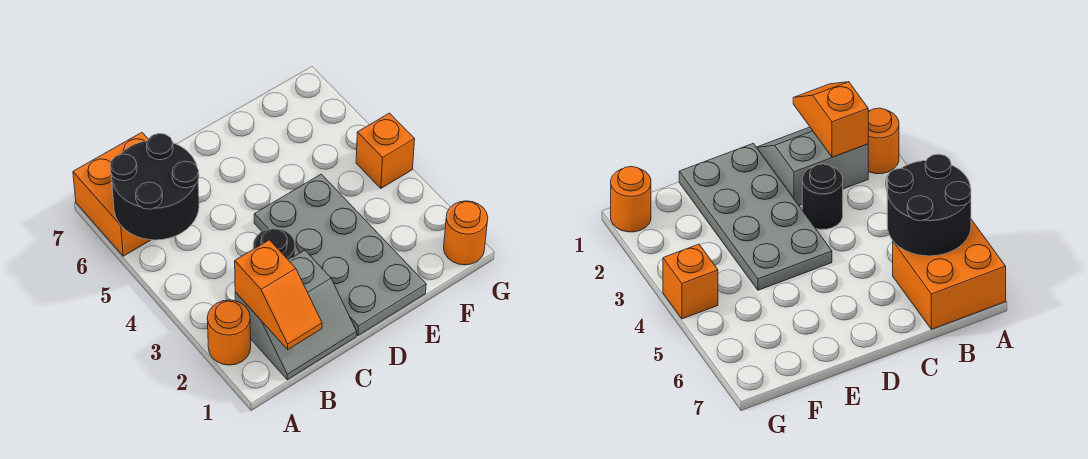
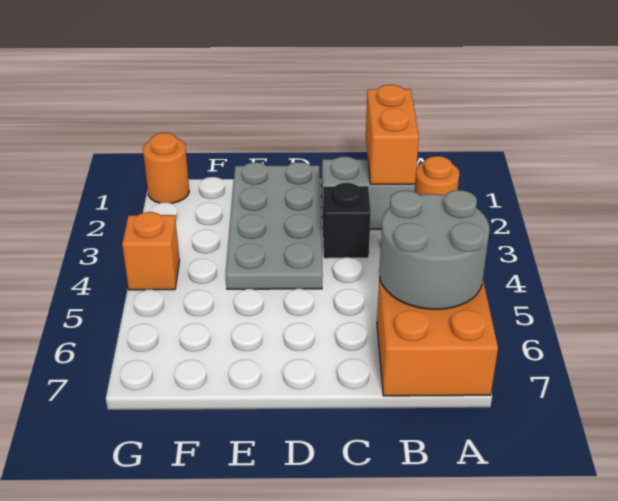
black round brick A5:B6 level 2 -> grey round brick A5:B6 level 2
orange slope B1:B2 level 2 top 2 -> orange brick B1:B2 level 2
black round brick C3 level 1 -> black brick C3 level 1

